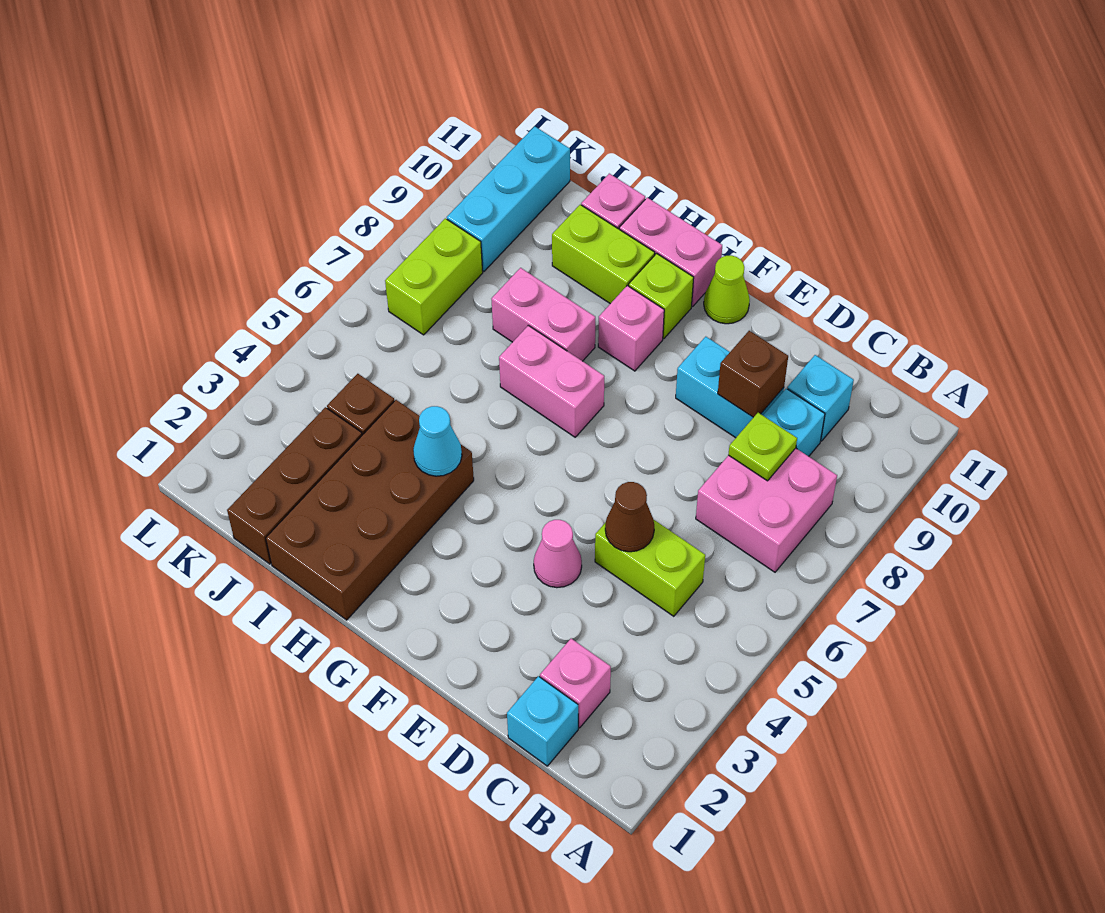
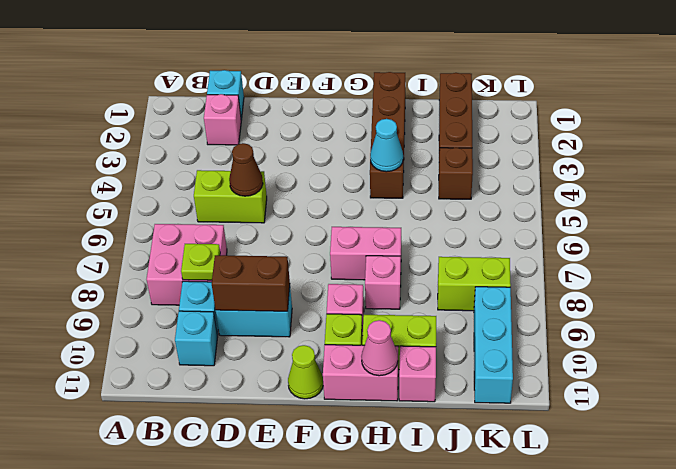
brown brick D9 level 2 -> brown brick D9:E9 level 2
pink cone E4 level 1 -> pink cone H11 level 2
brown brick H1:I4 level 1 -> brown brick H1:H4 level 1
pink brick H8:I8 level 1 -> pink brick H8 level 1
lime brick K7:K8 level 1 -> lime brick J8:K8 level 1

